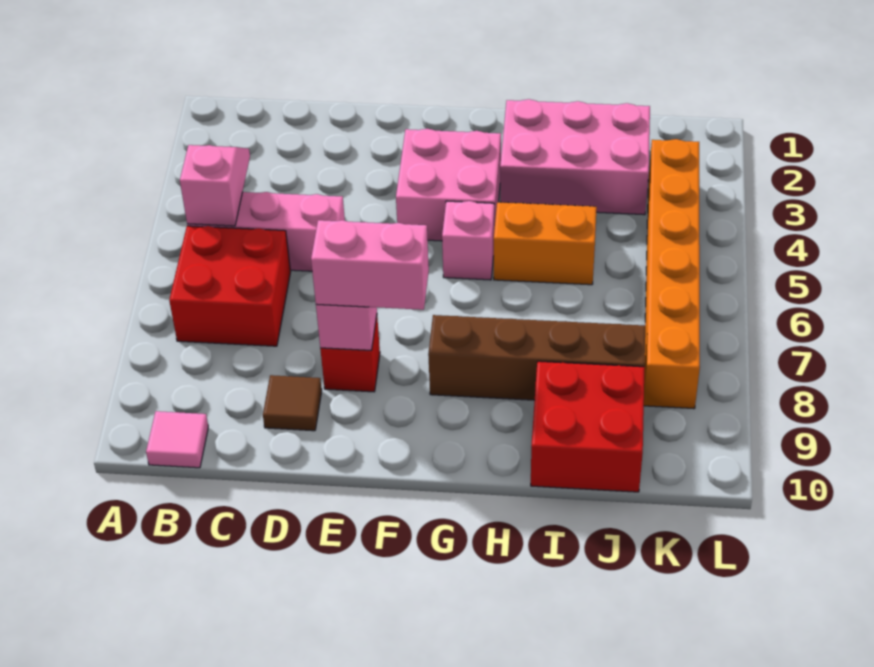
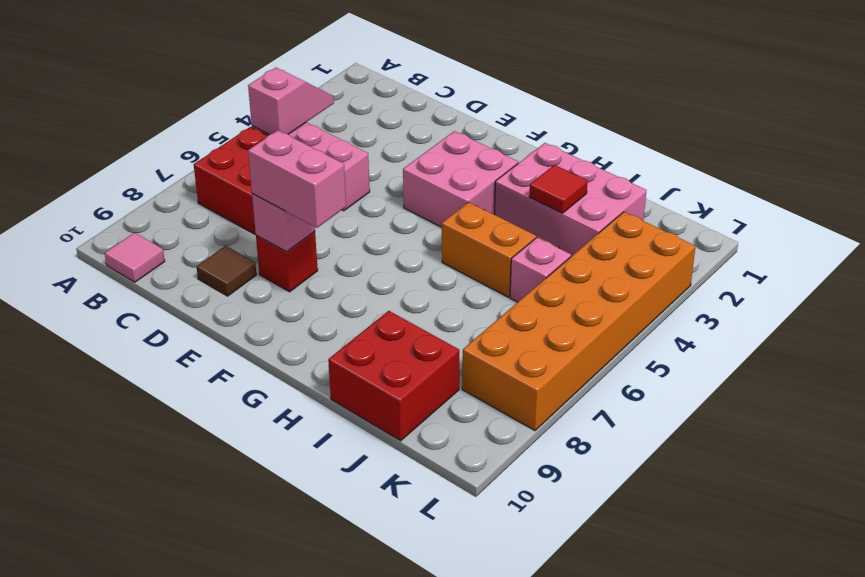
pink brick G5 level 1 -> pink brick J5 level 1
brown brick G8:J8 level 1 -> none
none -> red tile I3 level 2
orange brick K3:K8 level 1 -> orange brick K3:L8 level 1

